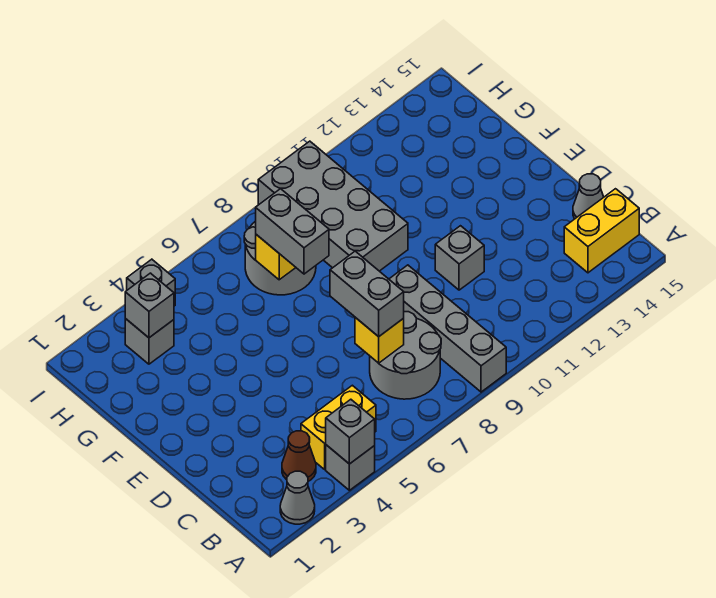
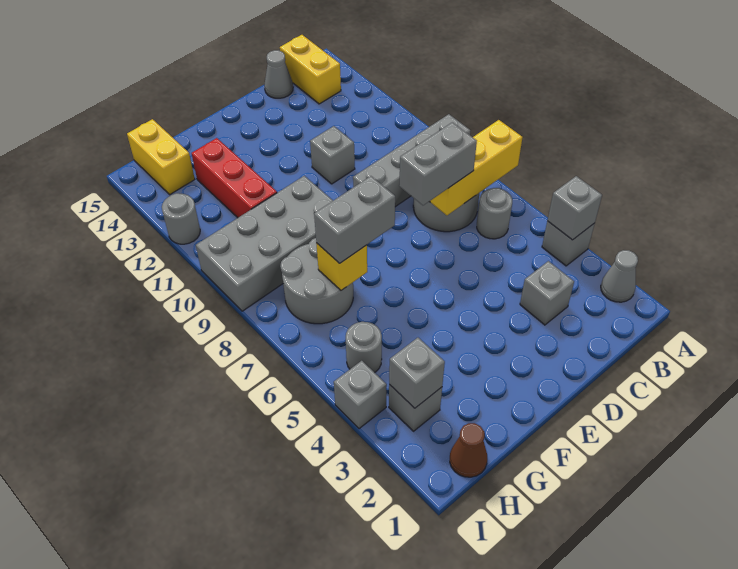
brown cone B3 level 1 -> brown cone H1 level 1
yellow brick B4:B5 level 1 -> yellow brick H14:H15 level 1
none -> grey round brick B6 level 1
none -> grey brick C3 level 1
yellow brick C7 level 2 -> yellow brick A7:C7 level 2
none -> red brick G11:G13 level 1
none -> grey round brick H5 level 1
none -> grey round brick I12 level 1

